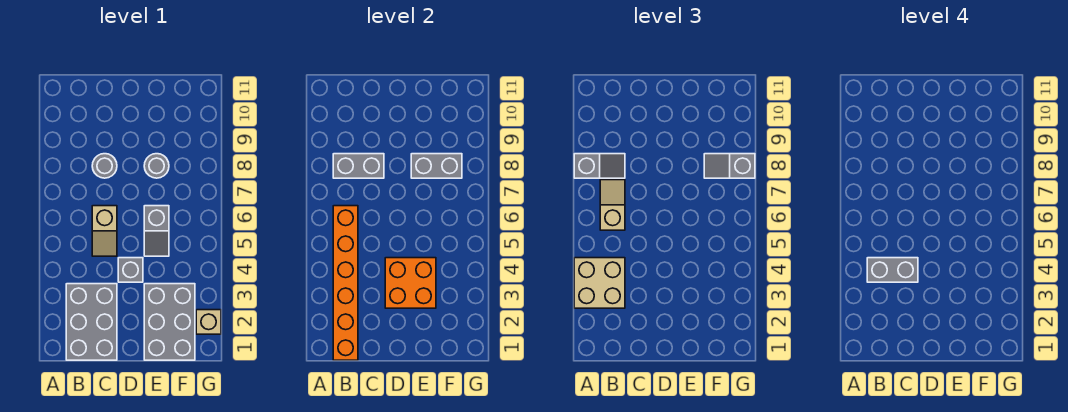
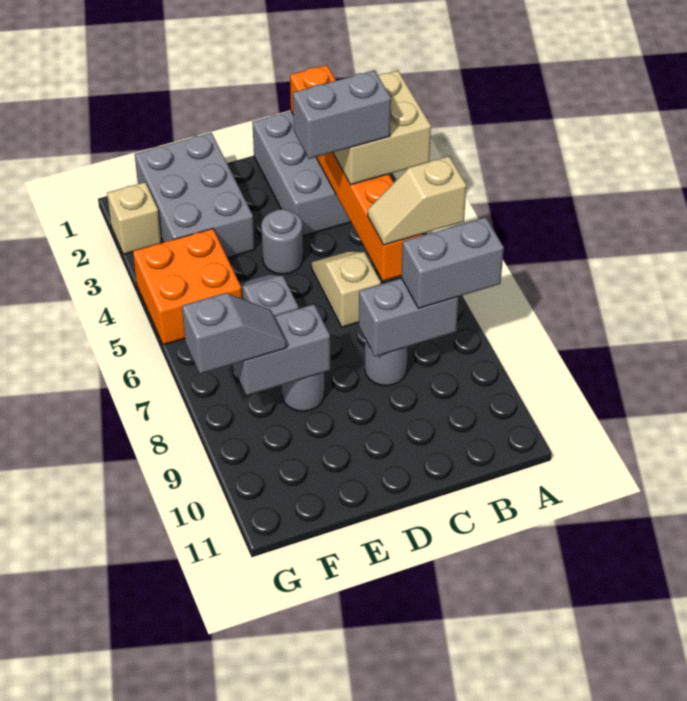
grey slope A8:B8 level 3 top A -> grey brick A8:B8 level 3
tan slope B6:B7 level 3 top 6 -> tan slope A6:B6 level 3 top A
orange brick D3:E4 level 2 -> orange brick F4:G5 level 1
grey brick D4 level 1 -> grey round brick D4 level 1

